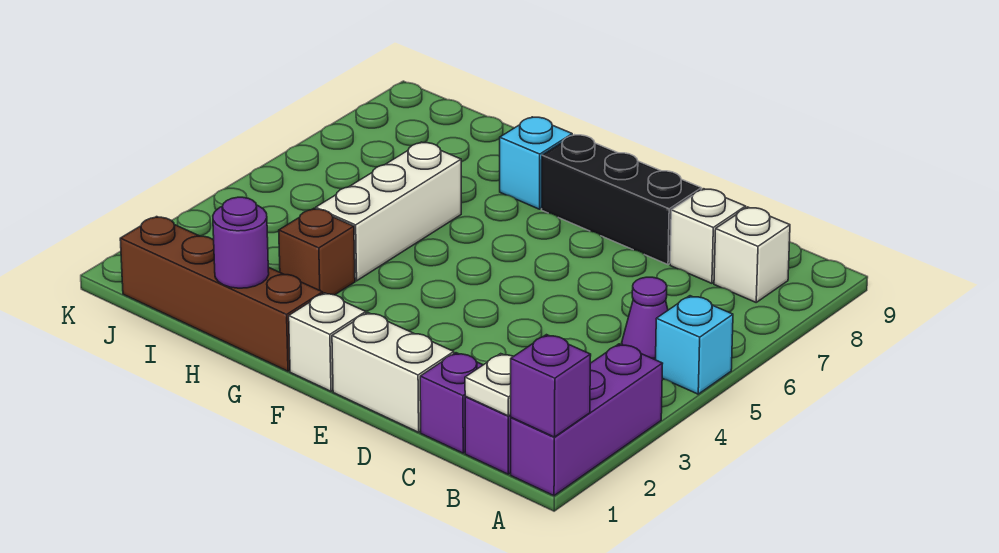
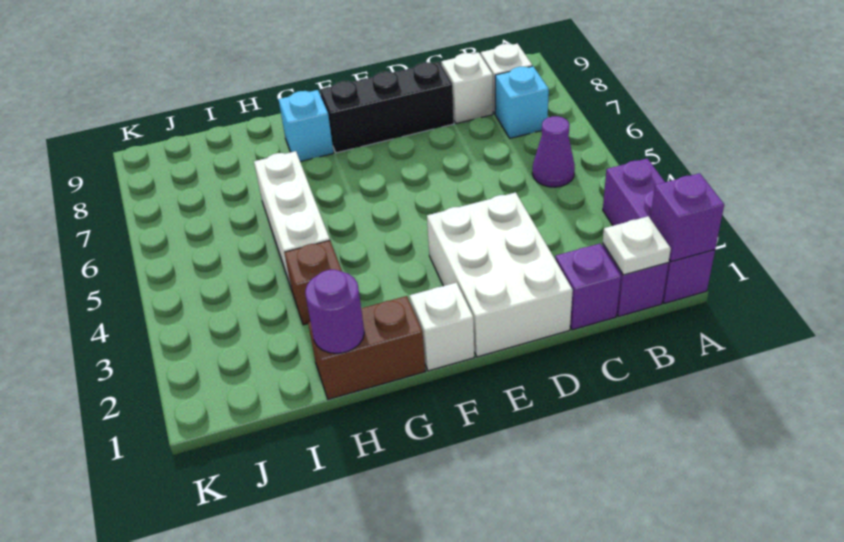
cyan brick A5 level 1 -> cyan brick B7 level 1
white brick D1:E1 level 1 -> white brick D1:E3 level 1
brown brick G1:J1 level 1 -> brown brick G1:H1 level 1

